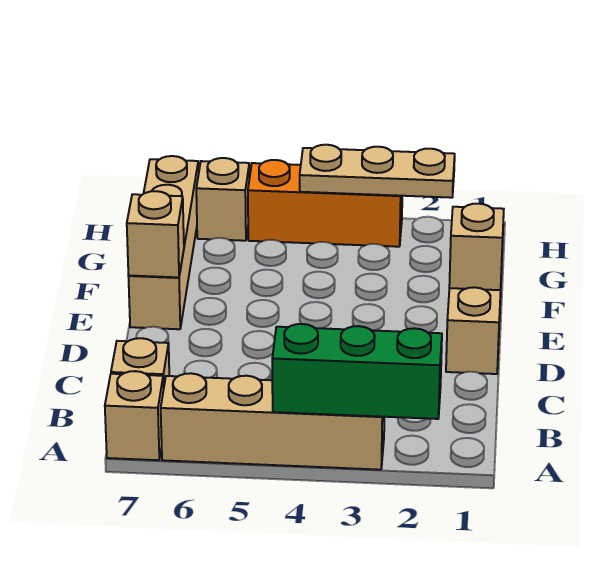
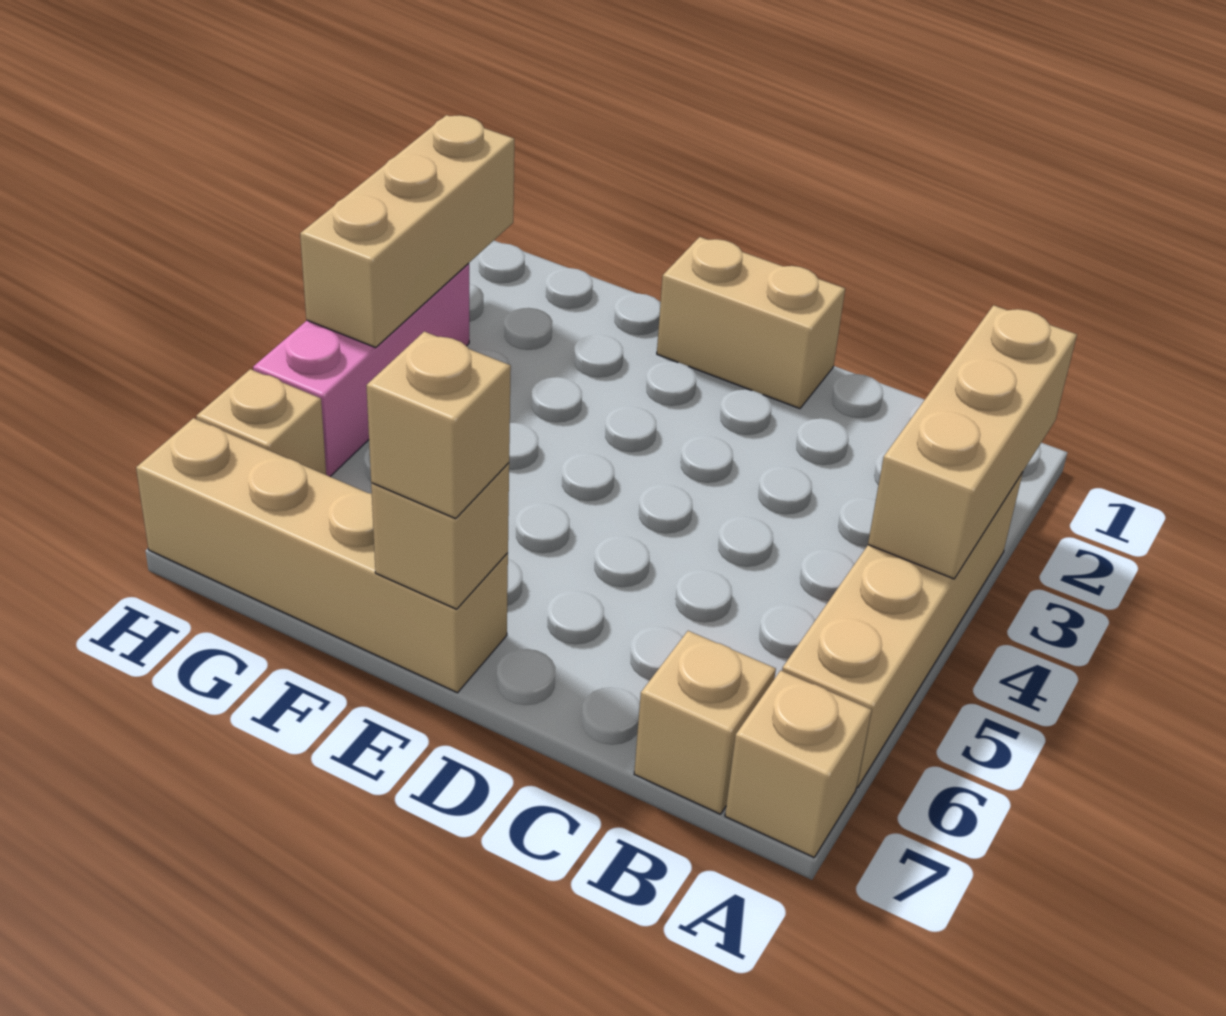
green brick A2:A4 level 2 -> tan brick A2:A4 level 2
tan brick E1 level 2 -> tan brick E7 level 3
tan plate H2:H4 level 2 -> tan brick H2:H4 level 2
orange brick H3:H5 level 1 -> pink brick H3:H5 level 1

